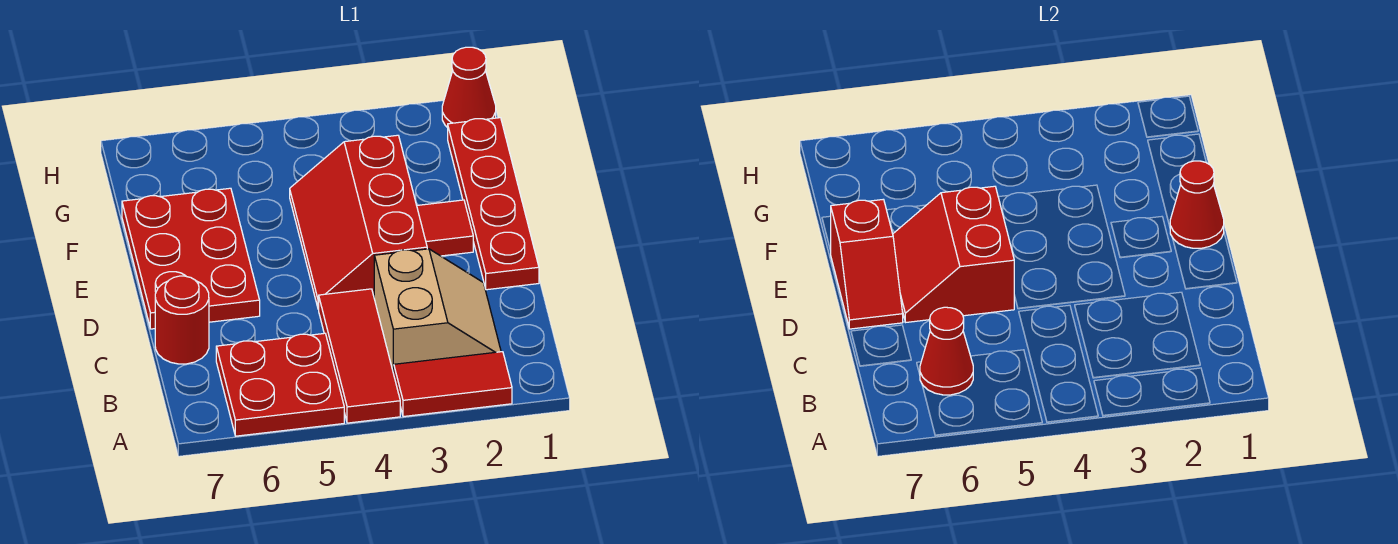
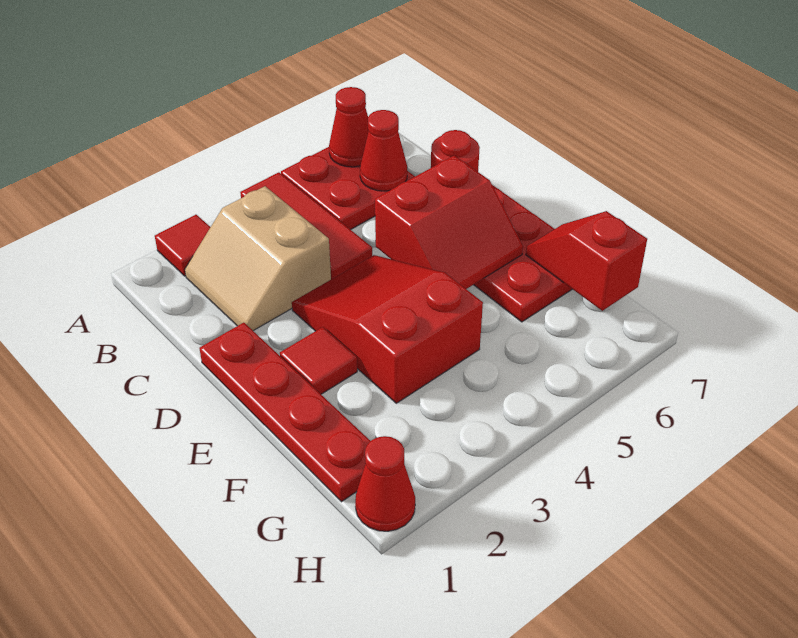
red tile A2:A3 level 1 -> red tile A2 level 1
red slope D3:F4 level 1 top 3 -> red slope D3:F4 level 1 top F
red slope D5:E6 level 2 top 5 -> red slope D5:E6 level 2 top D
red slope D7:E7 level 2 top E -> red slope F7:G7 level 2 top G
red cone E1 level 2 -> red cone A6 level 2

